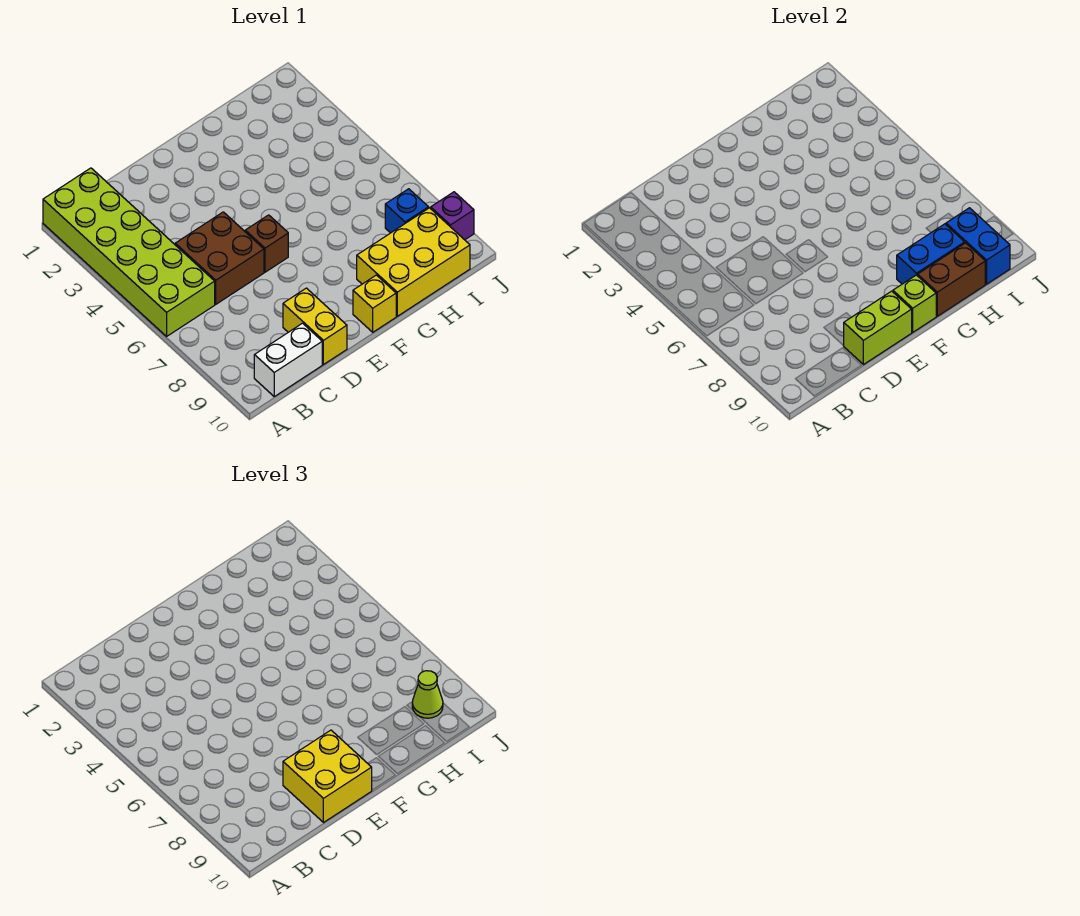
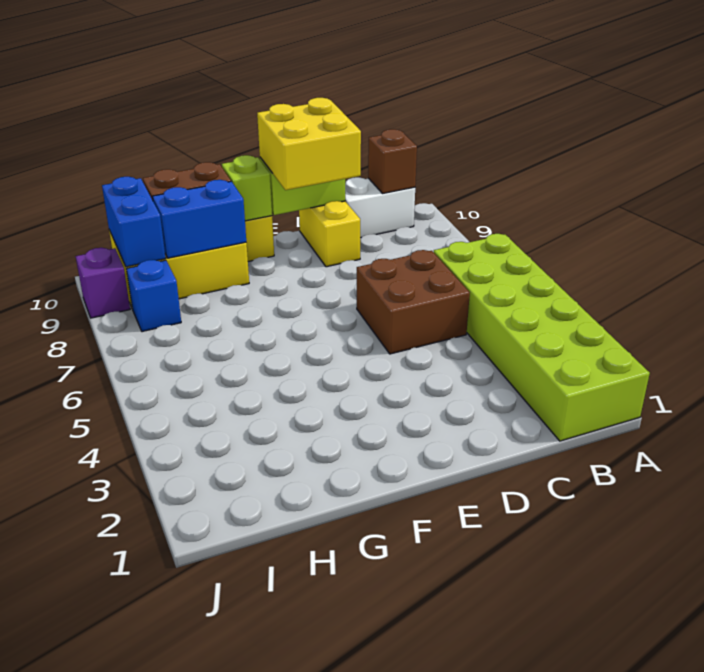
brown brick E6 level 1 -> brown brick B10 level 2
lime cone I9 level 3 -> none

